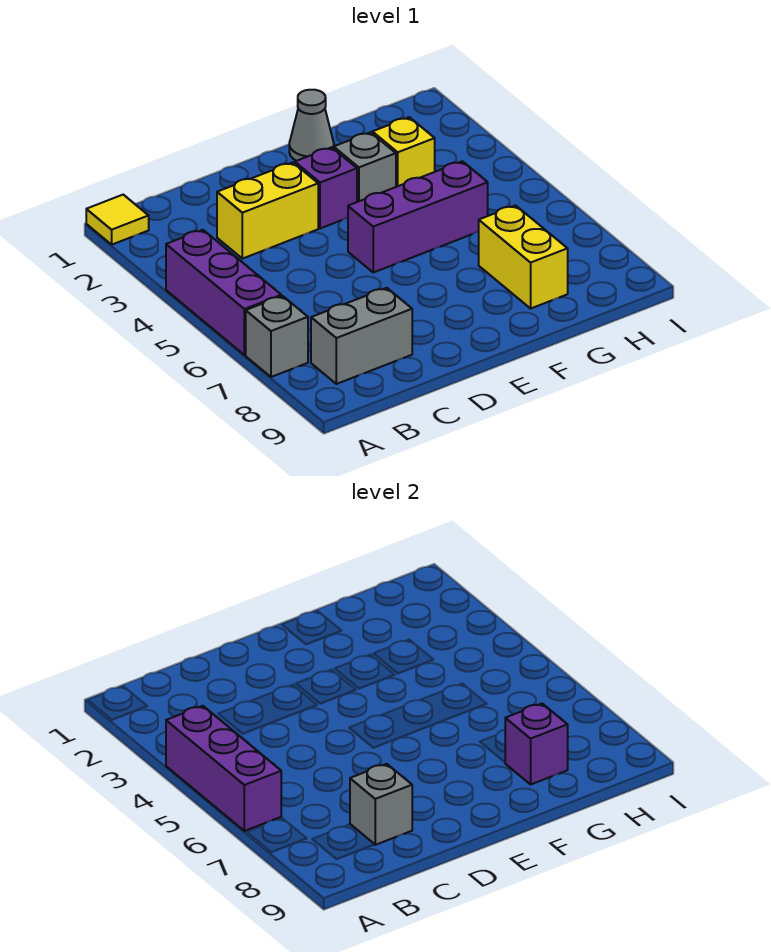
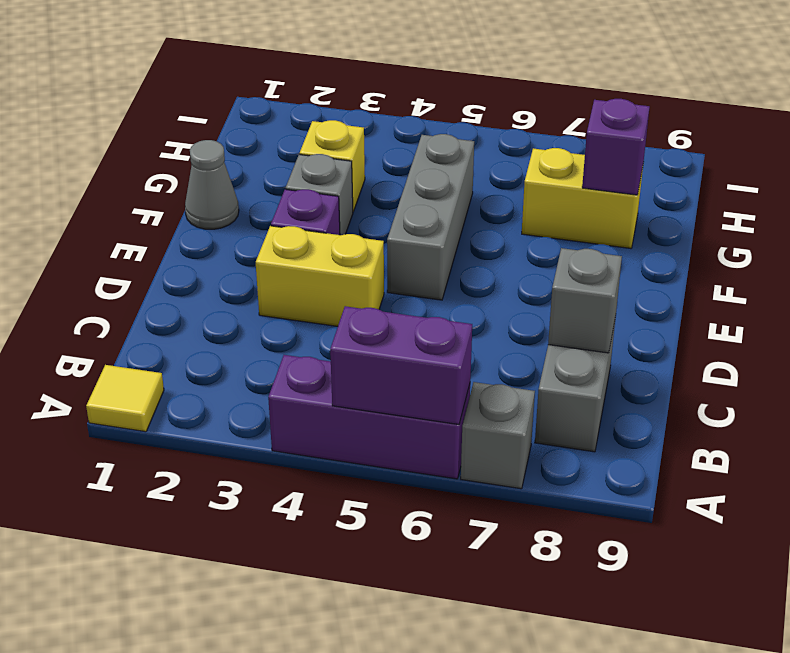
purple brick A4:A6 level 2 -> purple brick A5:A6 level 2
yellow brick C3:D3 level 1 -> yellow brick D3:D4 level 1
purple brick E5:G5 level 1 -> grey brick E5:G5 level 1

